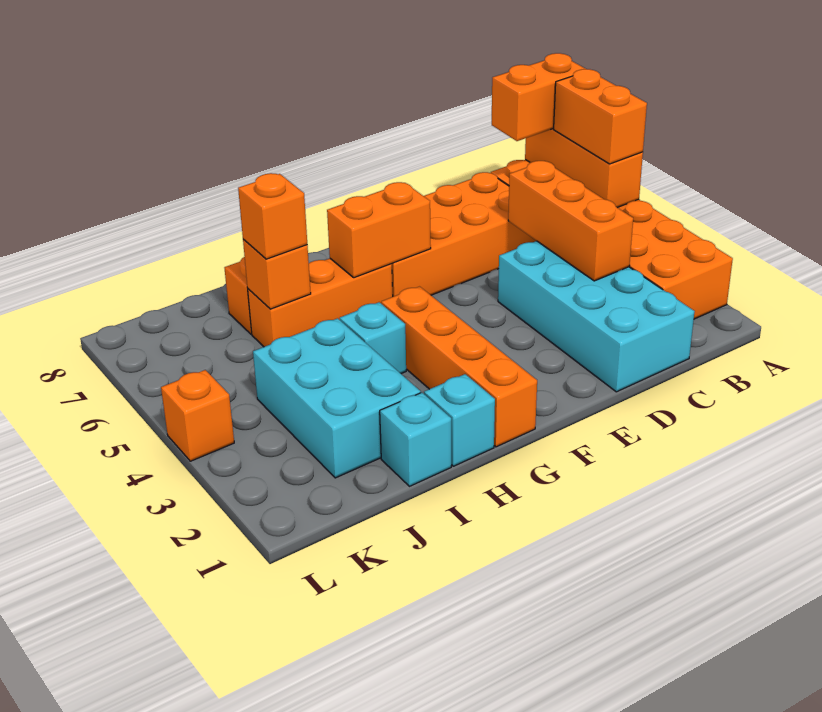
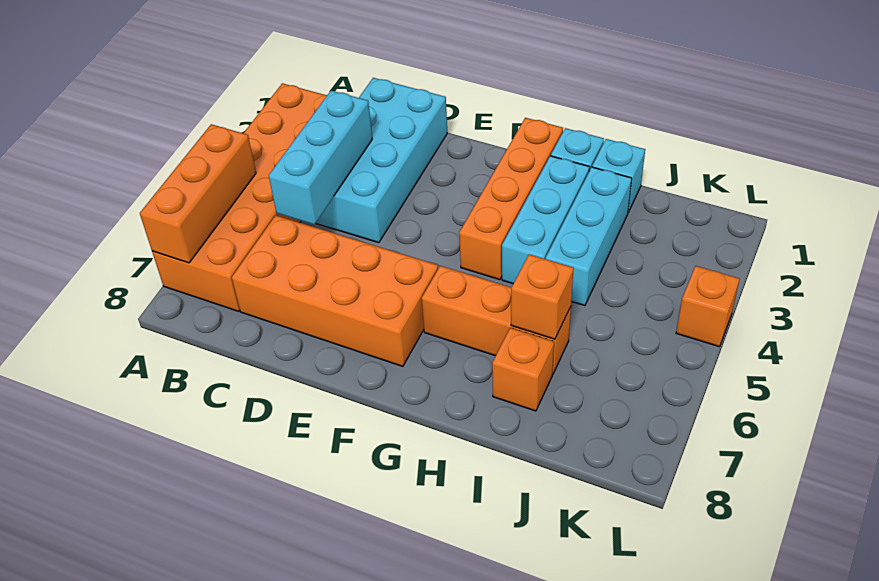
orange brick A5:A6 level 3 -> none
orange brick A7:B7 level 3 -> none
orange brick C3:C5 level 2 -> cyan brick C3:C5 level 2
orange brick F6:G6 level 2 -> none
cyan brick H4 level 1 -> cyan brick H2:H4 level 1
cyan brick I2:J4 level 1 -> cyan brick I2:I4 level 1
orange brick I6 level 3 -> none

